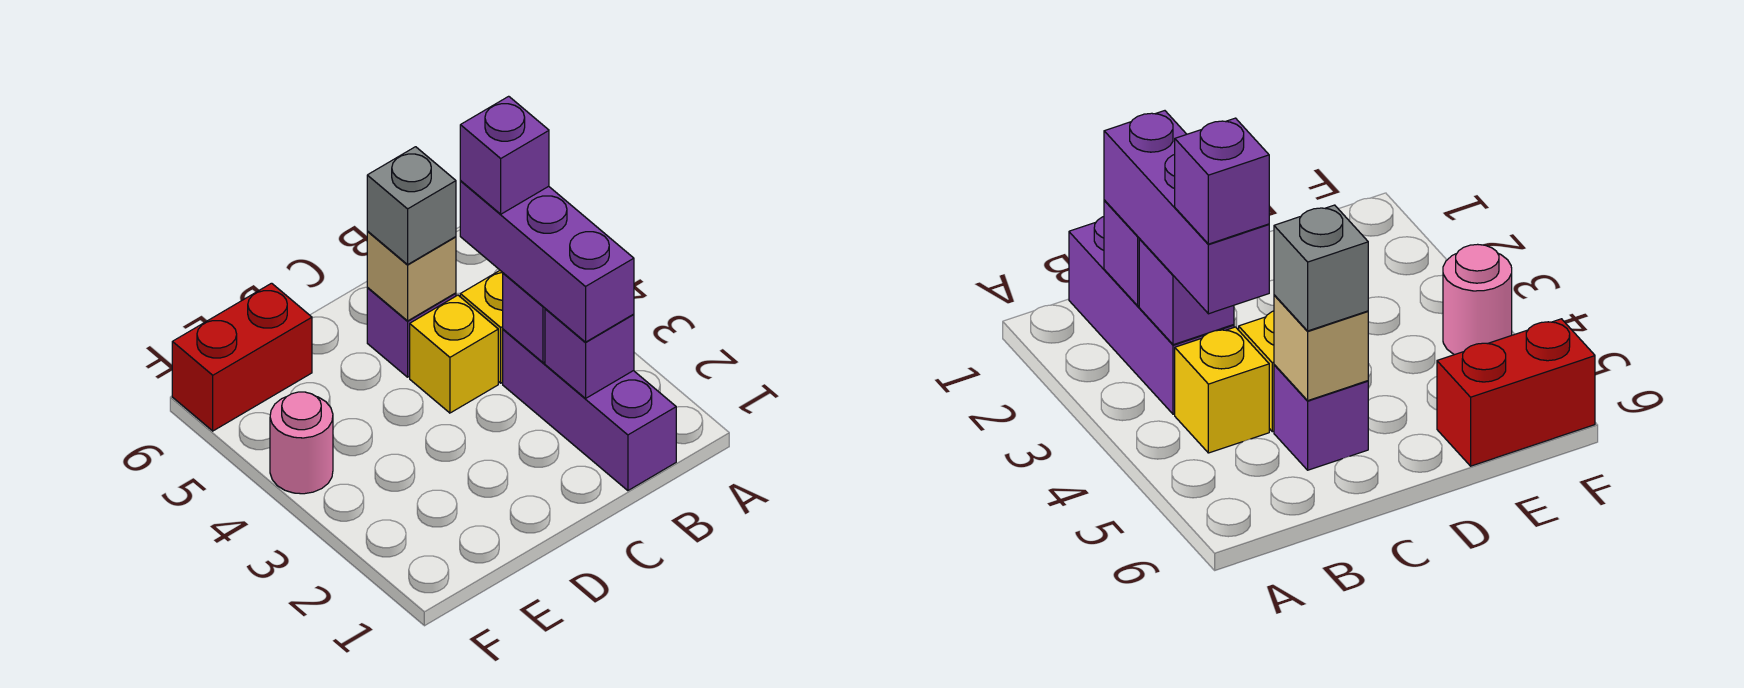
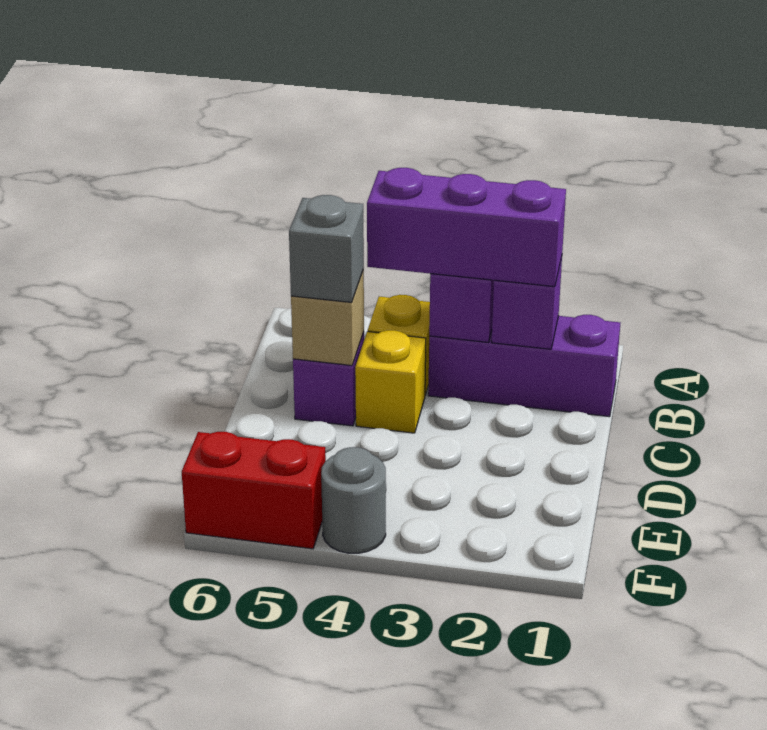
purple brick B4 level 4 -> none
red brick E6:F6 level 1 -> red brick F5:F6 level 1
pink round brick F4 level 1 -> grey round brick F4 level 1

